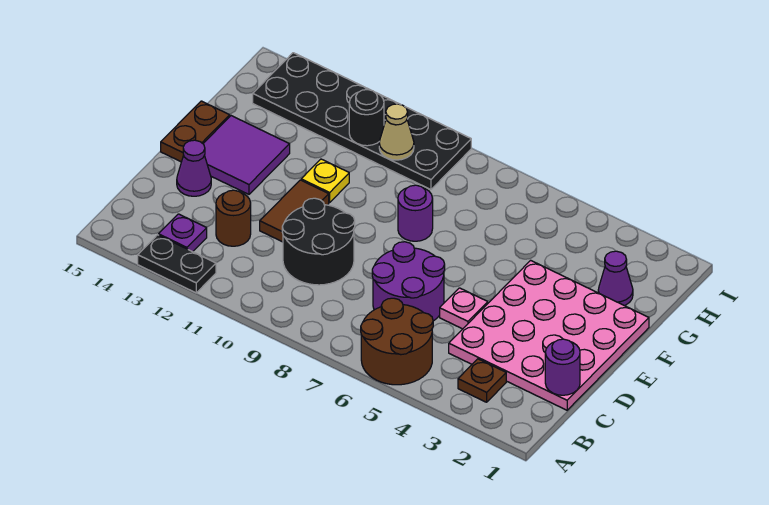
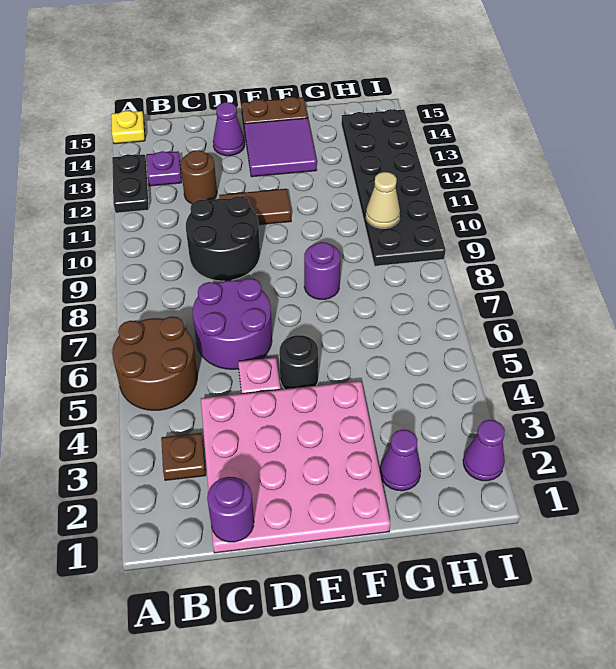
yellow plate F11 level 1 -> yellow plate A15 level 1
black round brick H11 level 2 -> black round brick E5 level 1
none -> purple cone I2 level 1

